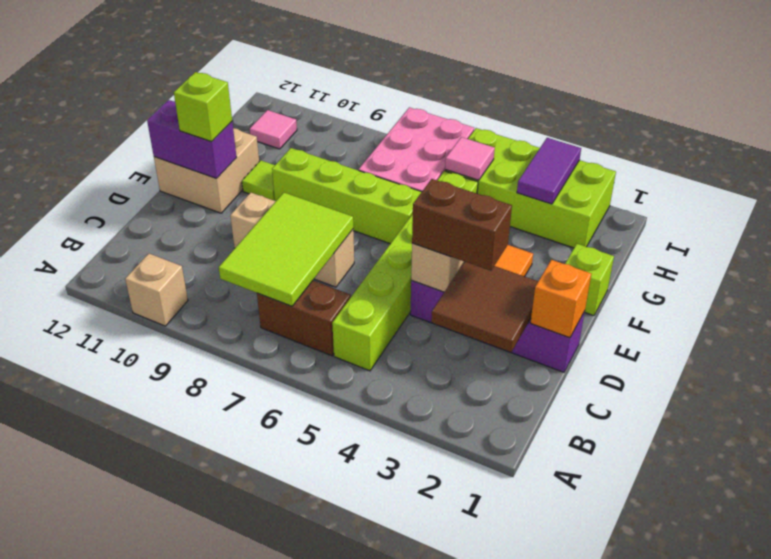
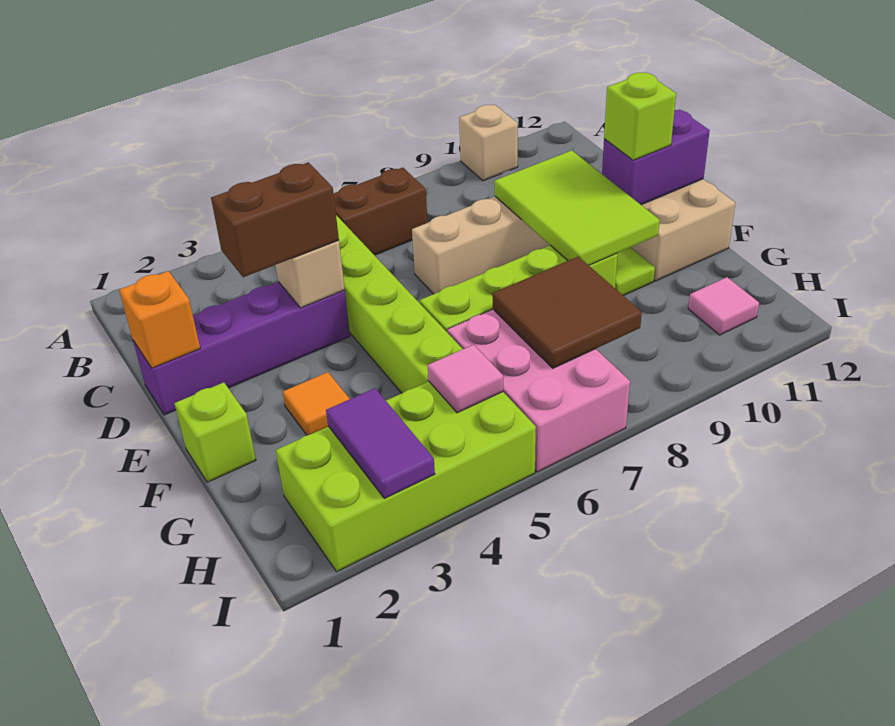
lime tile B7:D8 level 2 -> lime tile D9:F10 level 2
brown tile C2:D3 level 2 -> brown tile G7:H8 level 2

